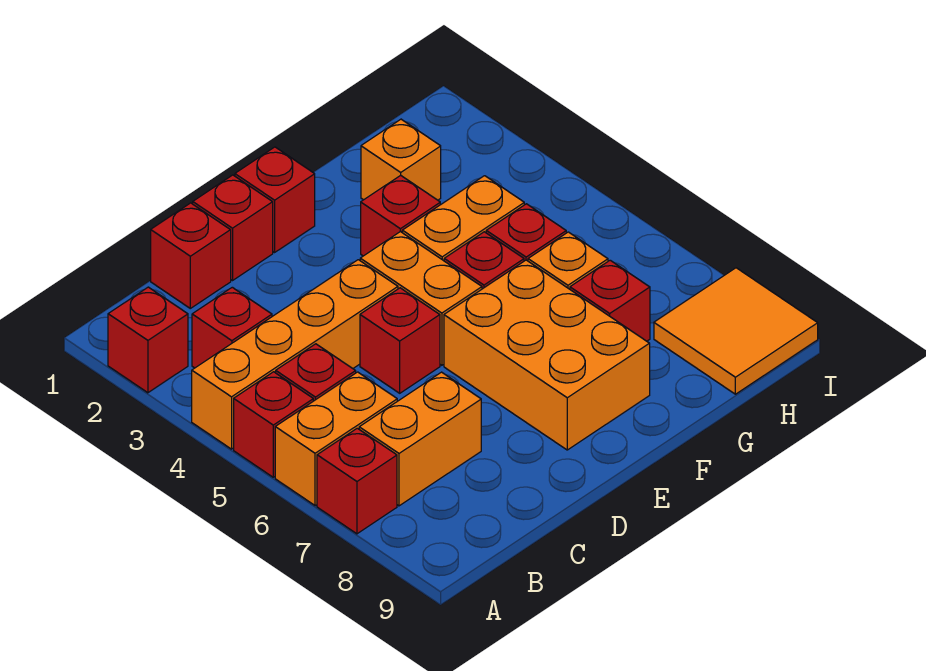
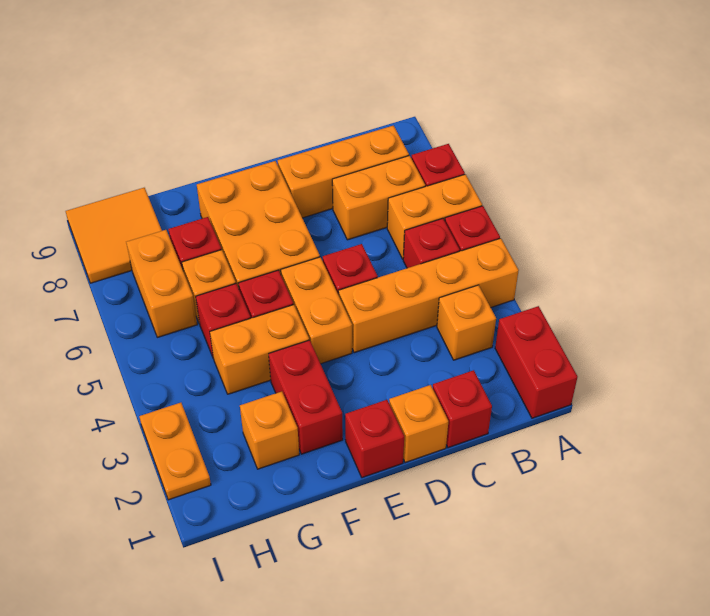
red brick A2 level 1 -> red brick A1:A2 level 1
red brick B3 level 1 -> orange brick B3 level 1
none -> orange brick B8:D8 level 1
red brick D1 level 1 -> orange brick D1 level 1
red brick F3 level 1 -> red brick F2:F3 level 1
none -> orange brick H6:H7 level 1
none -> orange plate I2:I3 level 1

